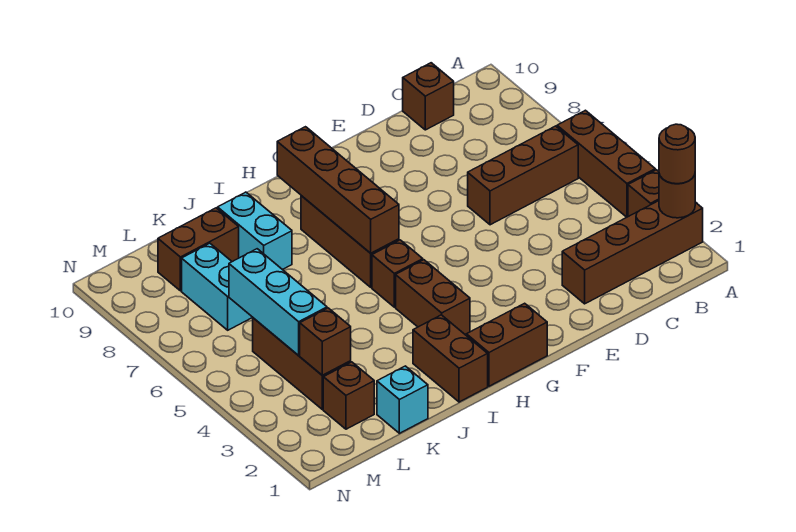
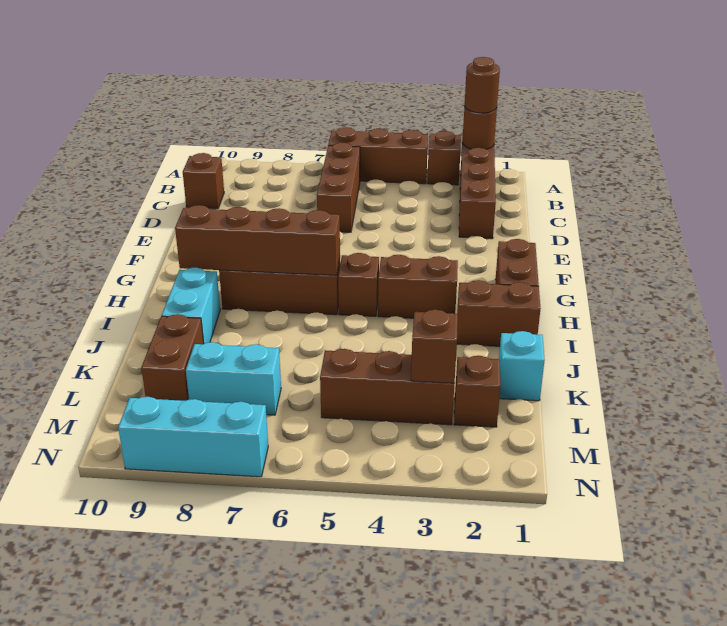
cyan brick J8:J9 level 1 -> cyan brick I9:J9 level 1
cyan brick L4:L6 level 2 -> cyan brick N7:N9 level 1

